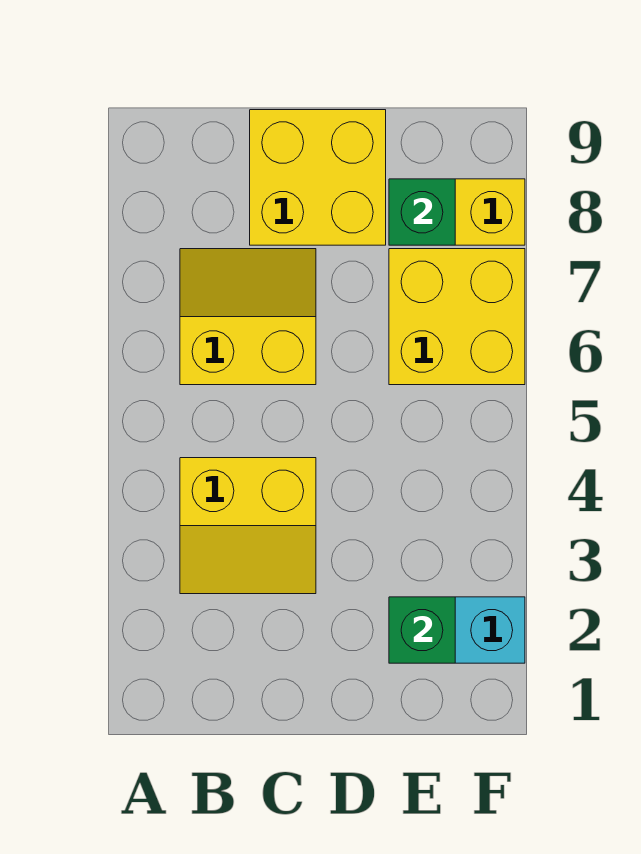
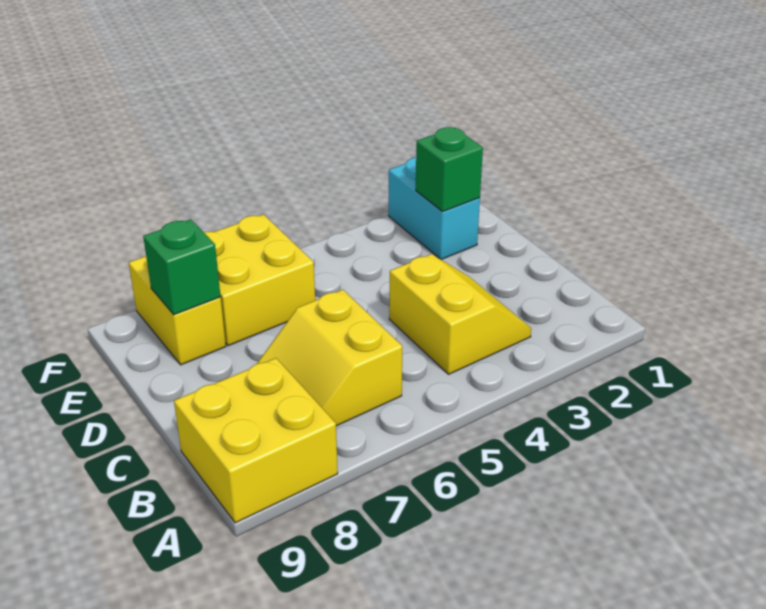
yellow brick C8:D9 level 1 -> yellow brick A8:B9 level 1

